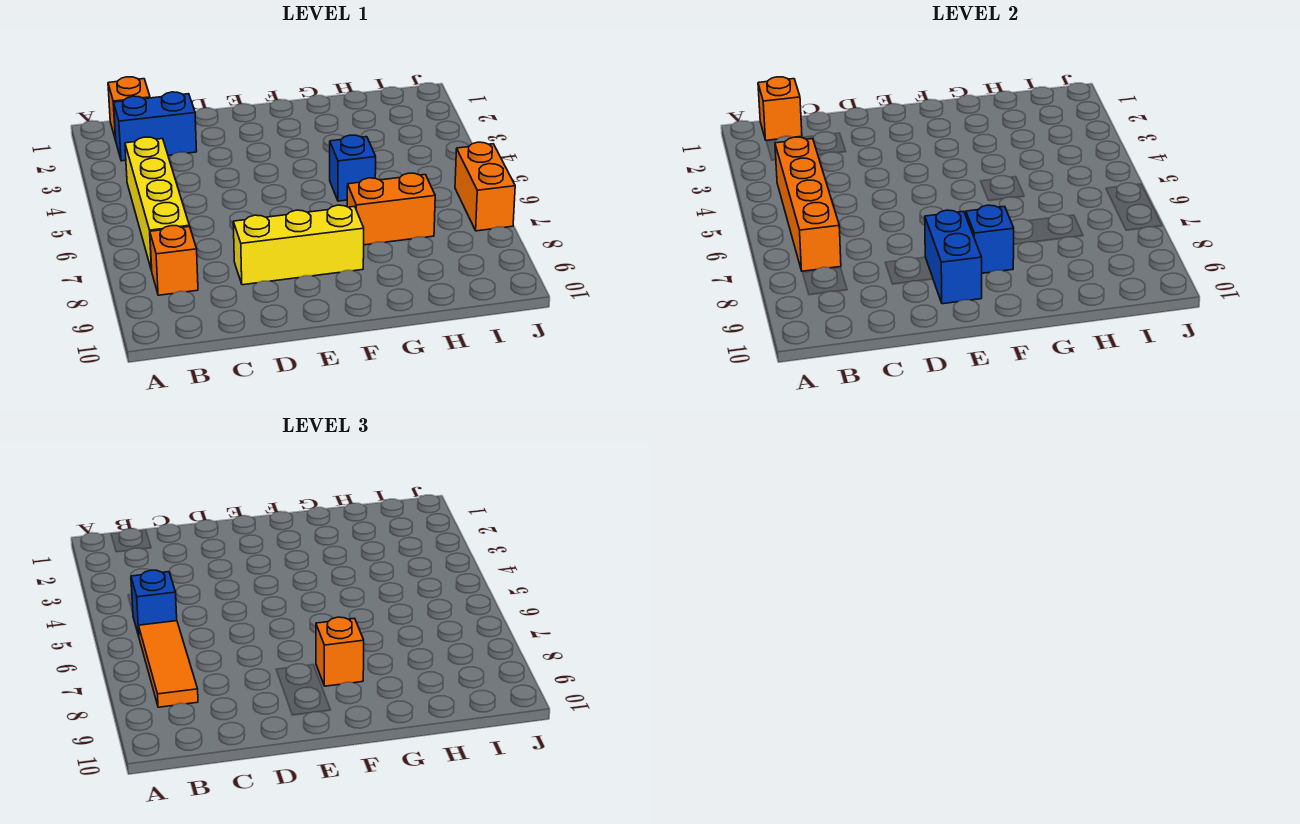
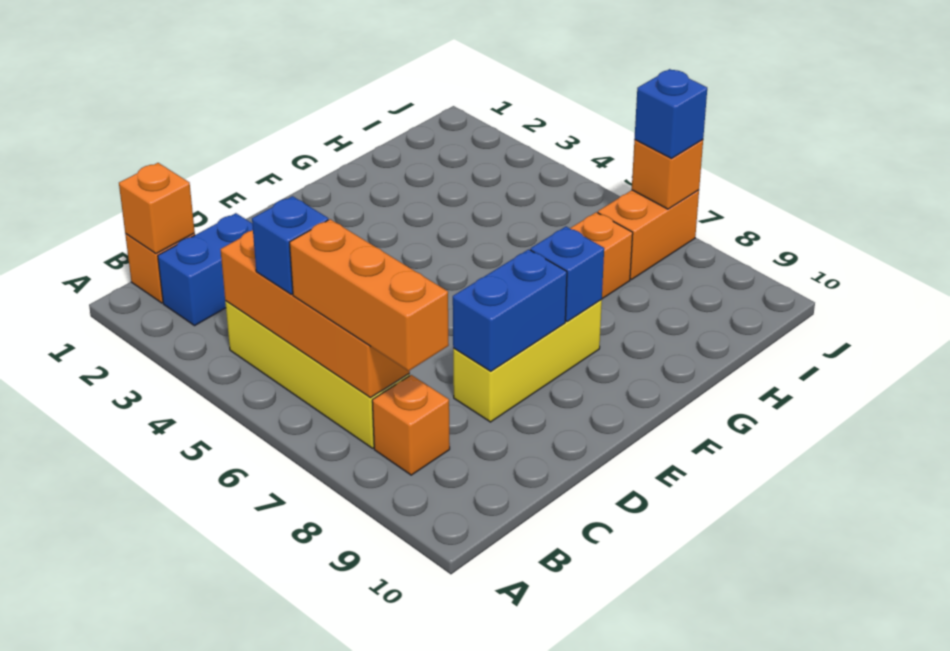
orange tile B6:B8 level 3 -> orange brick B6:B8 level 3
blue brick E8:E9 level 2 -> blue brick D8:E8 level 2
orange brick F8 level 3 -> orange brick J7 level 2
blue brick G5 level 1 -> blue brick J7 level 3
orange brick J6:J7 level 1 -> orange brick I7:J7 level 1

